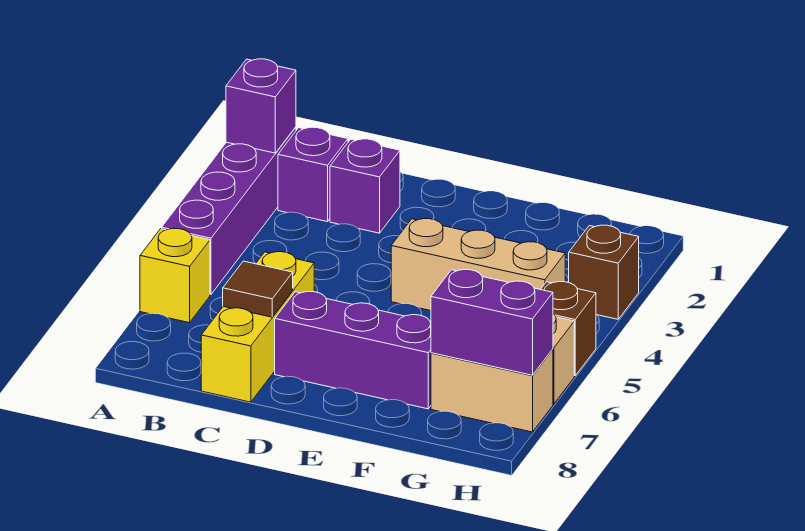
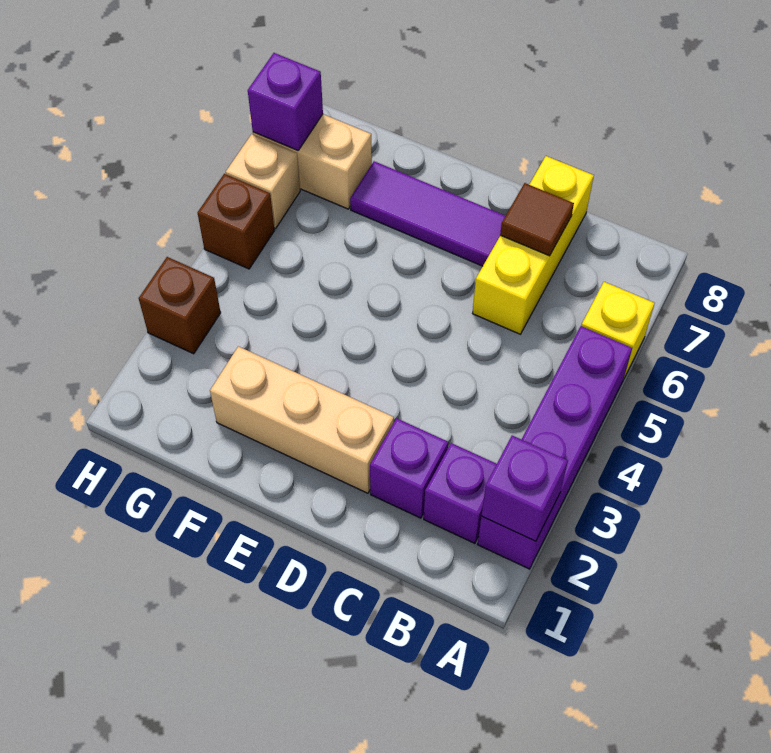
purple brick D7:F7 level 1 -> purple tile D7:F7 level 1
tan brick E4:G4 level 1 -> tan brick D2:F2 level 1
purple brick G7:H7 level 2 -> purple brick H7 level 2

